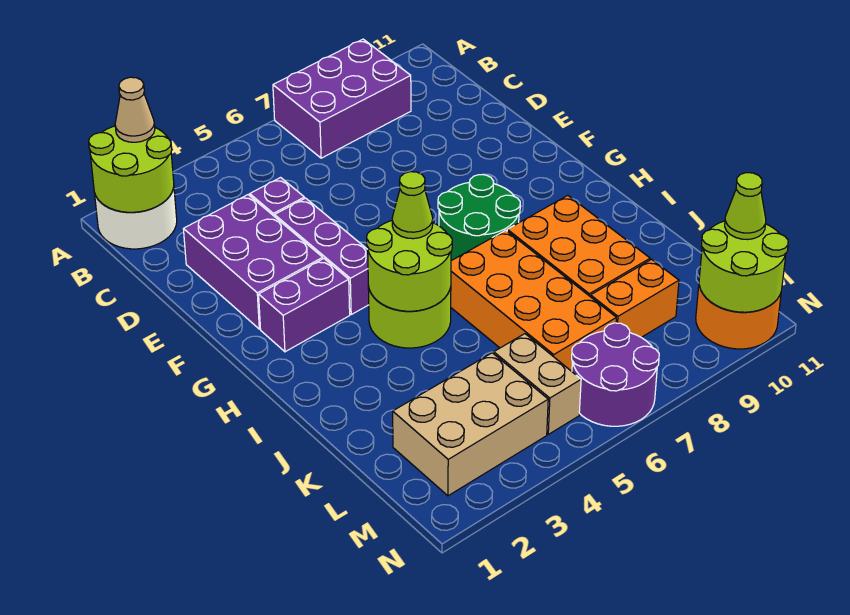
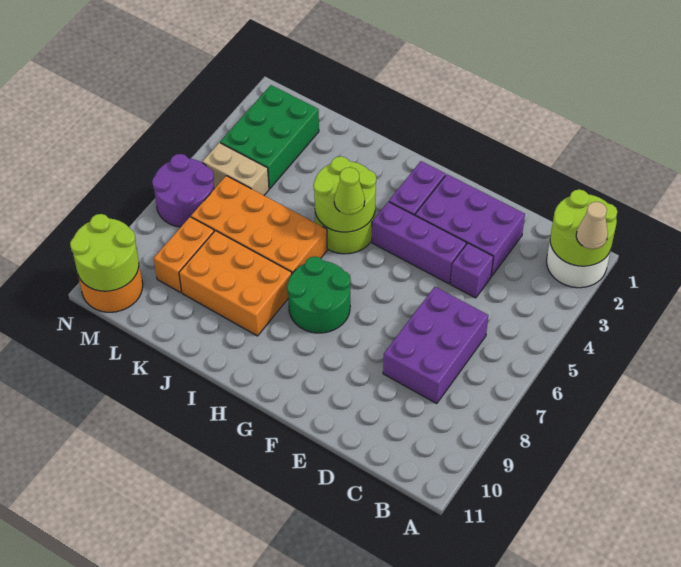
purple brick A7:B9 level 1 -> purple brick C6:D8 level 1
tan brick L2:M4 level 1 -> green brick L2:M4 level 1
lime cone M11 level 3 -> none

